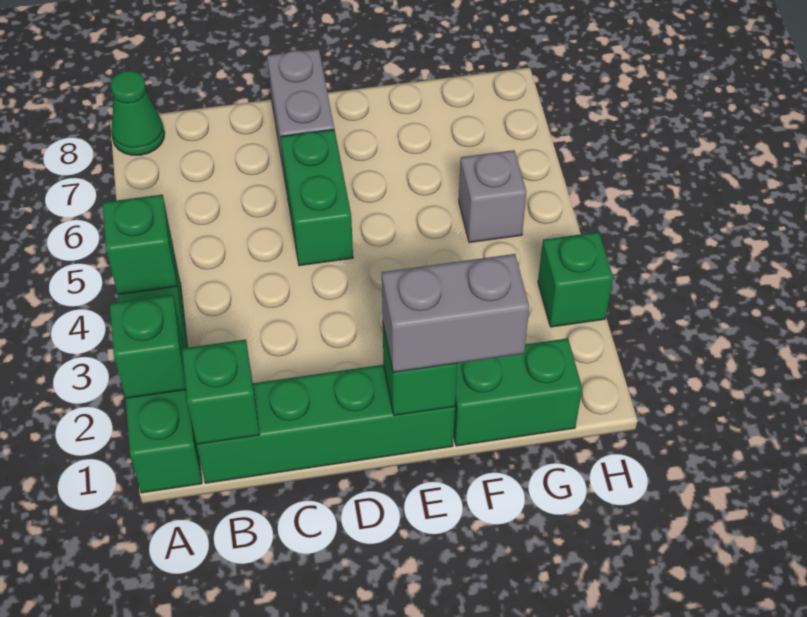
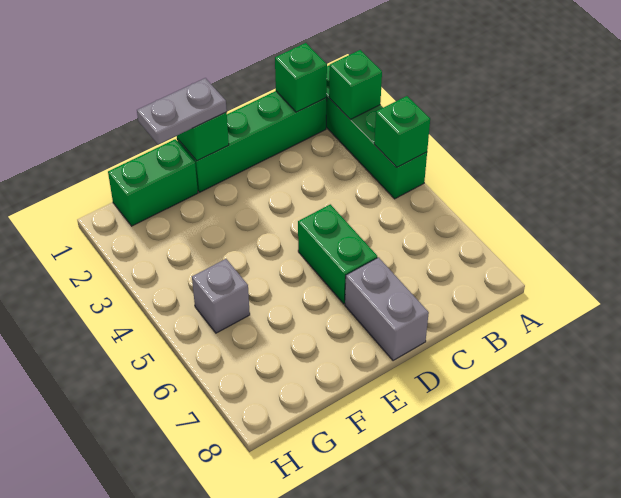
green cone A8 level 1 -> none
grey brick E1:F1 level 3 -> grey plate E1:F1 level 3
green brick H3 level 1 -> none

